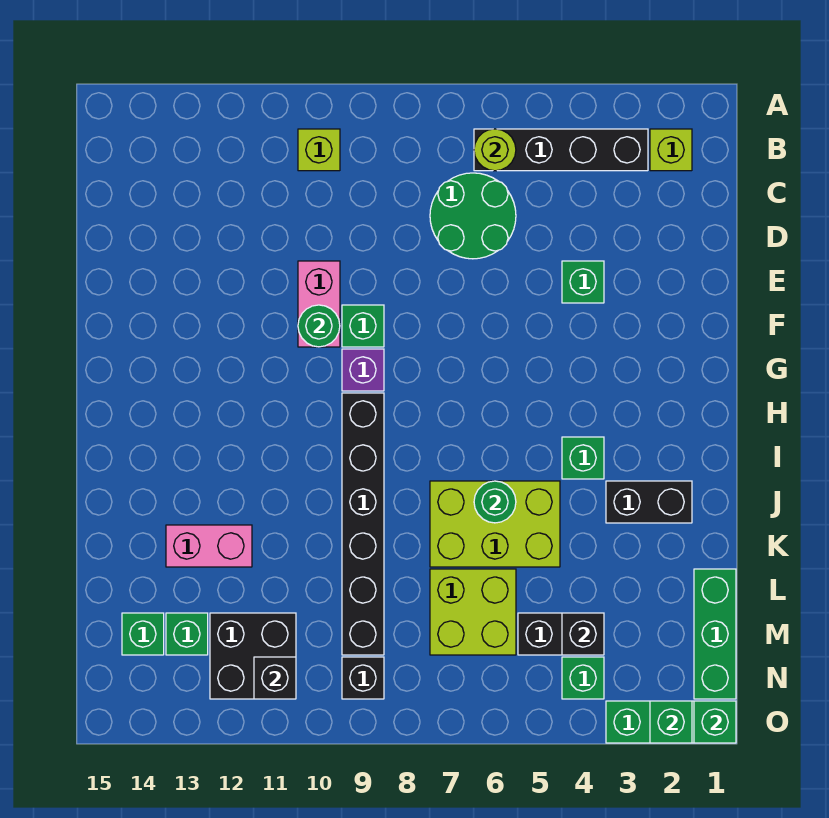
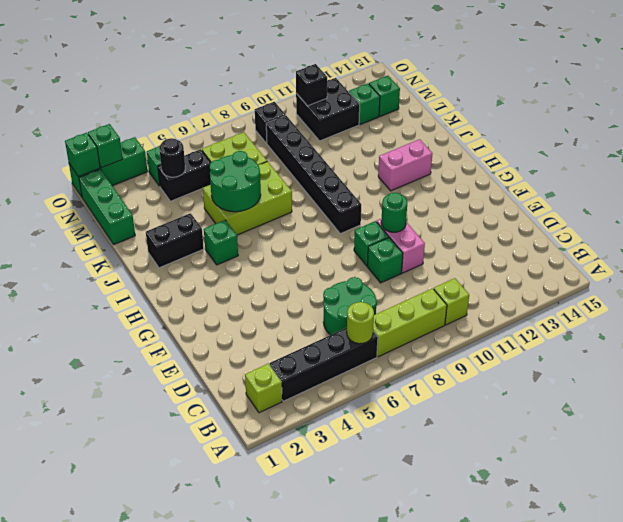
none -> lime brick B7:B9 level 1
green brick E4 level 1 -> green brick E9 level 1
purple brick G9 level 1 -> none
green round brick J6 level 2 -> green round brick J5:K6 level 2
pink brick K12:K13 level 1 -> pink brick I12:I13 level 1
black brick M4 level 2 -> black round brick M4 level 2

